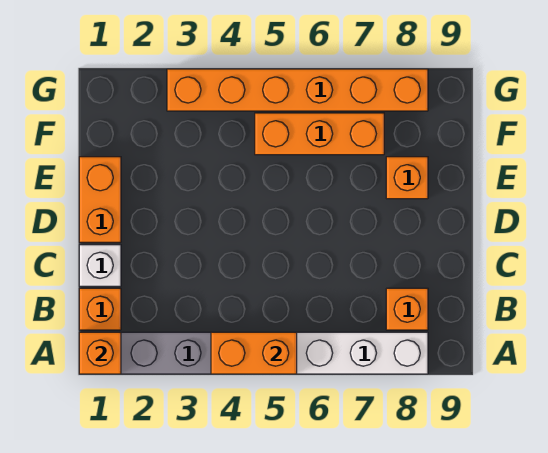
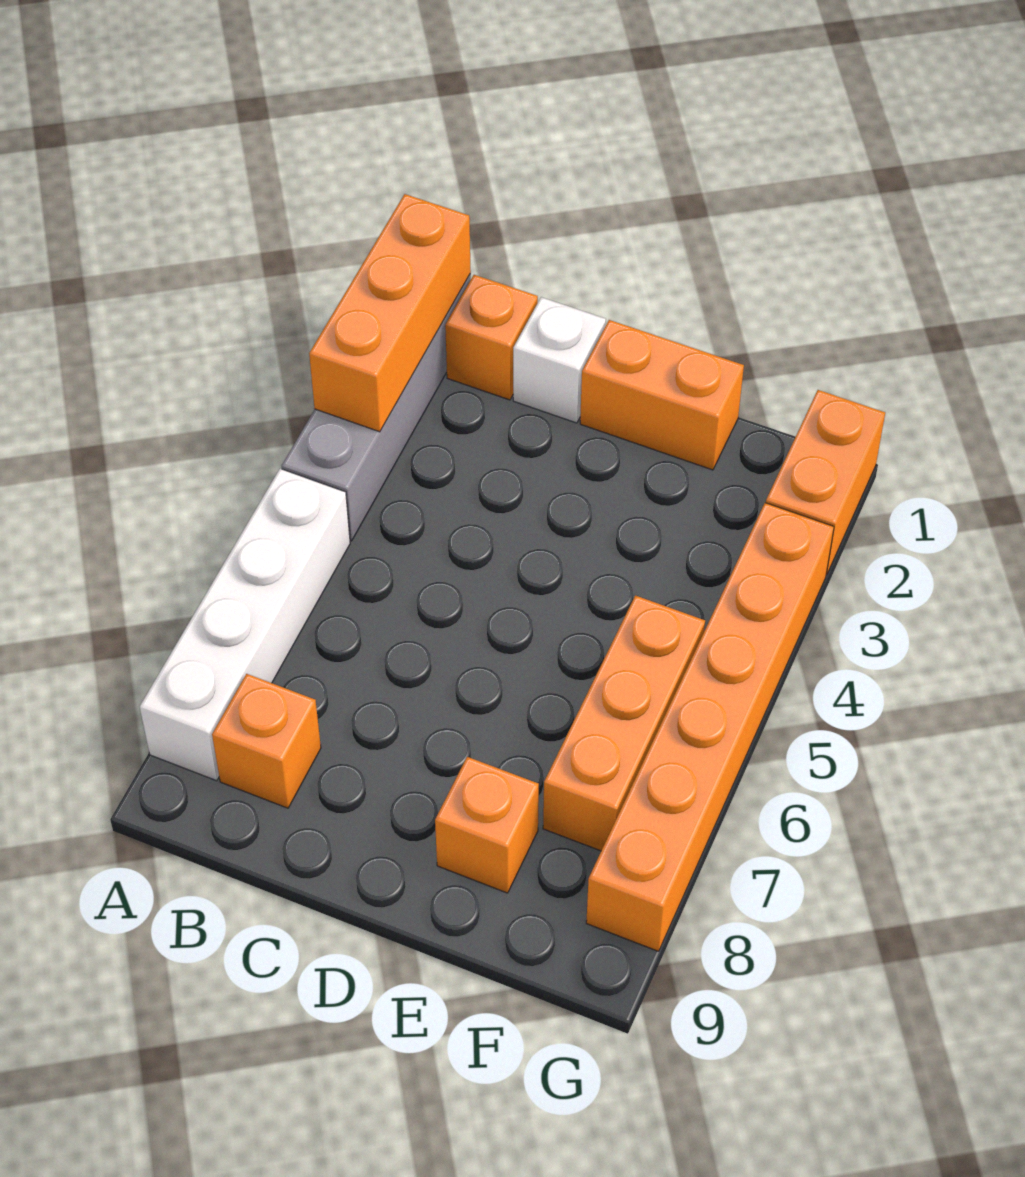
orange brick A1 level 2 -> orange brick A1:A3 level 2
orange brick A4:A5 level 2 -> orange brick G1:G2 level 1

